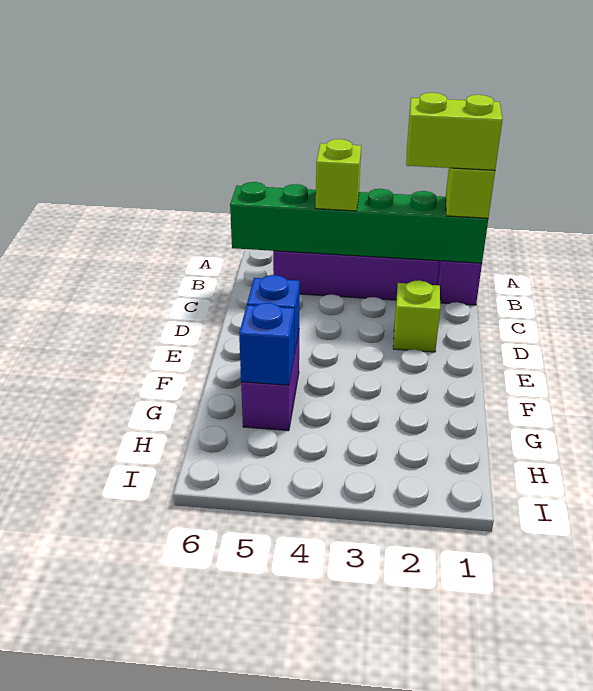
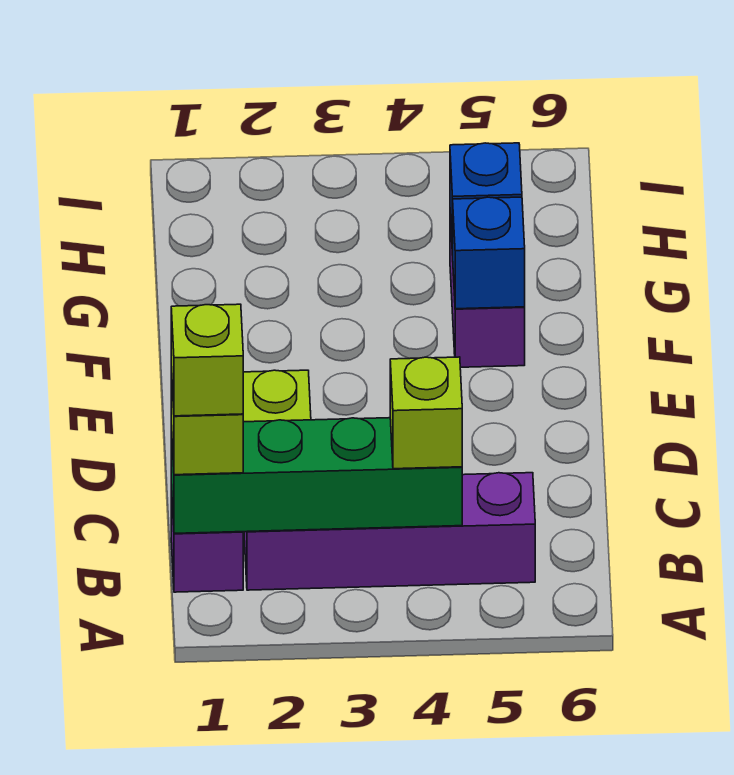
green brick B1:B6 level 2 -> green brick B1:B4 level 2
lime brick B1:B2 level 4 -> lime brick B1 level 4

